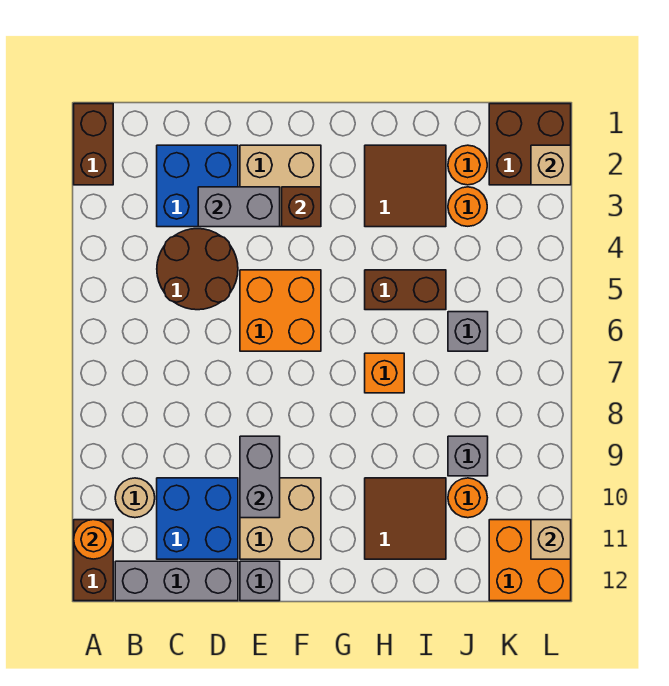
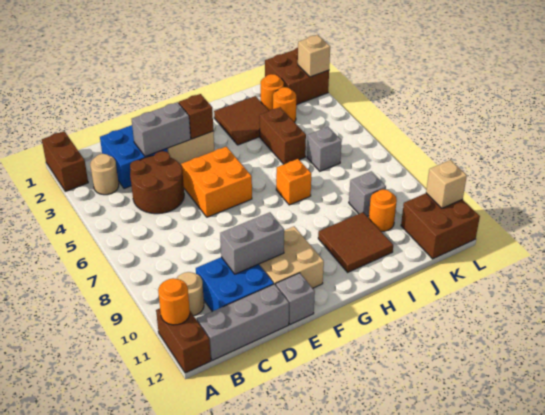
none -> tan round brick B3 level 1
grey brick E9:E10 level 2 -> grey brick D10:E10 level 2
brown brick H5:I5 level 1 -> brown brick I4:I5 level 1
orange brick K11:L12 level 1 -> brown brick K11:L12 level 1

